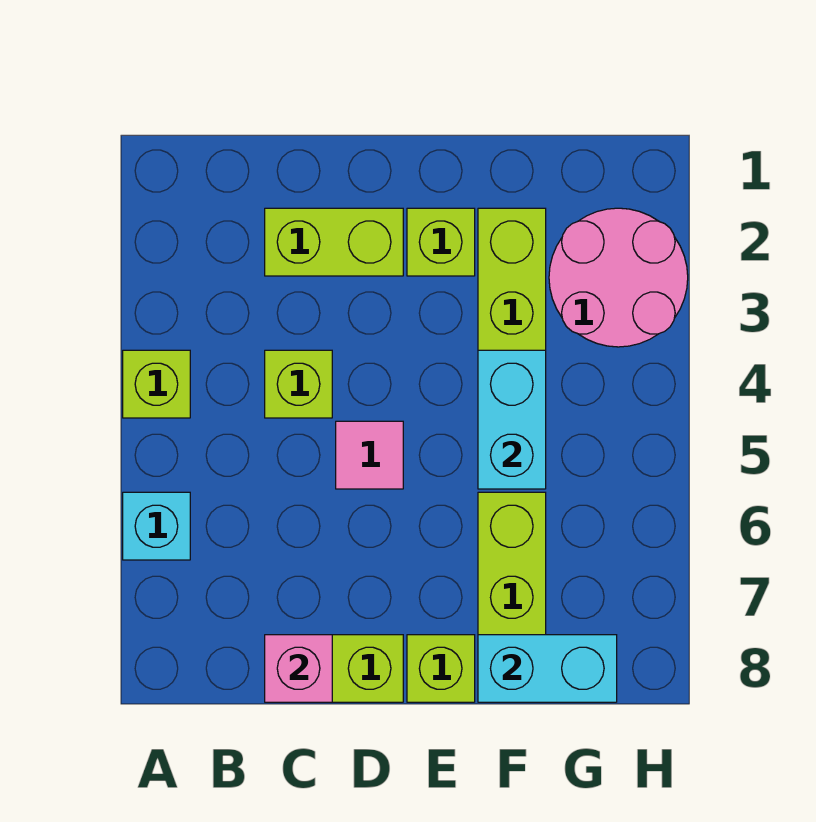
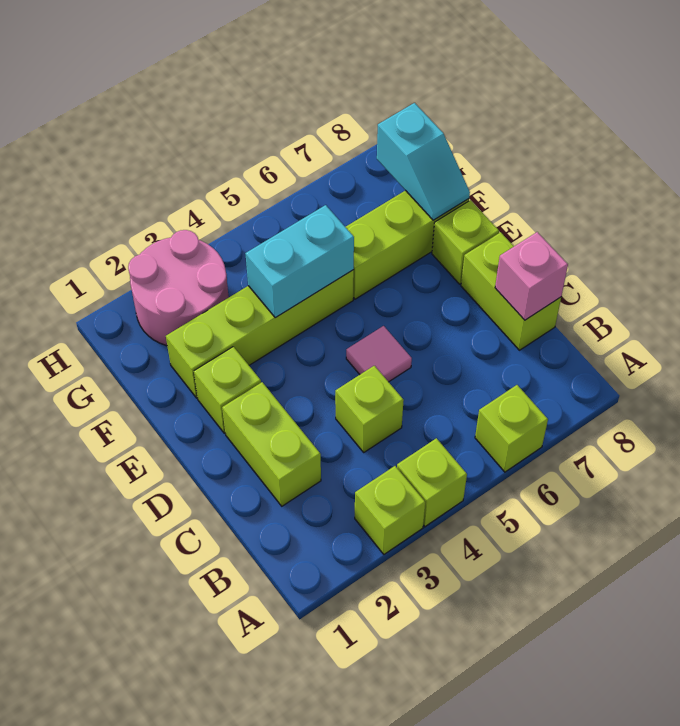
none -> lime brick A3 level 1
cyan brick A6 level 1 -> lime brick A6 level 1
cyan brick F8:G8 level 2 -> cyan slope F8:G8 level 2 top G

